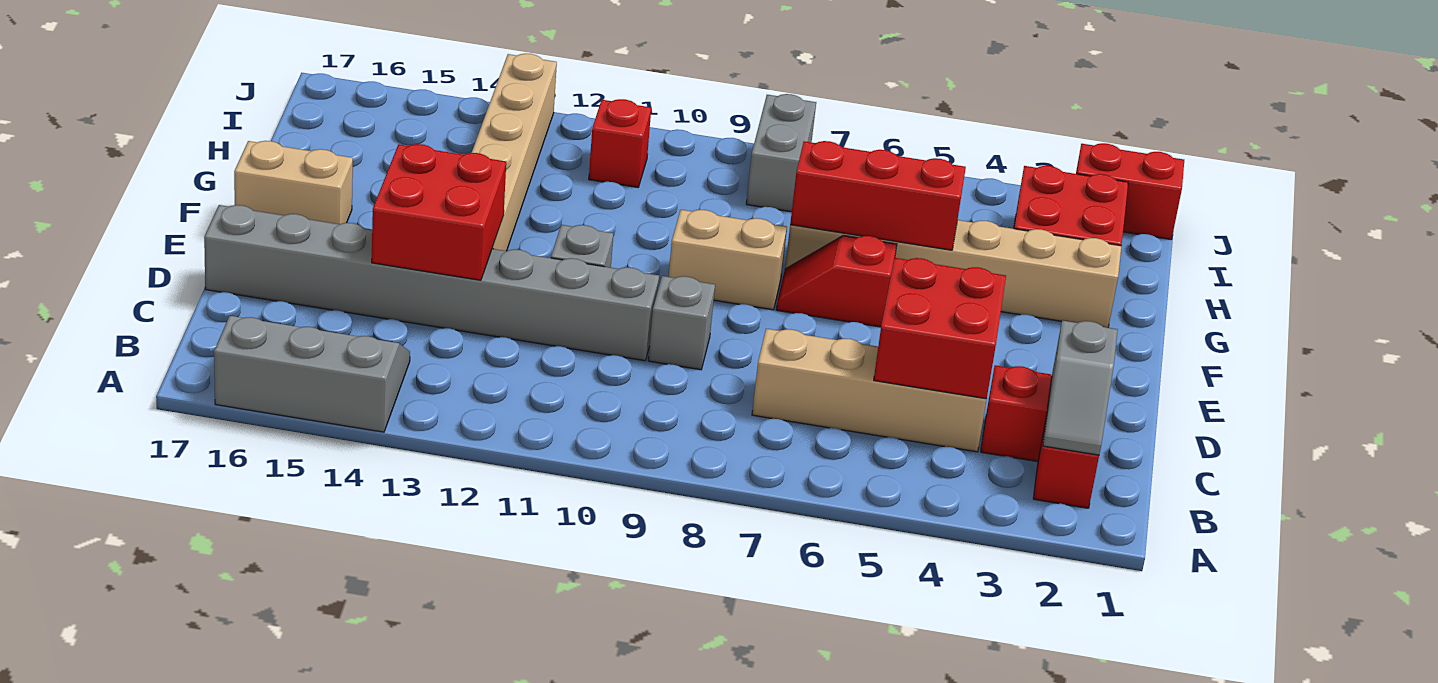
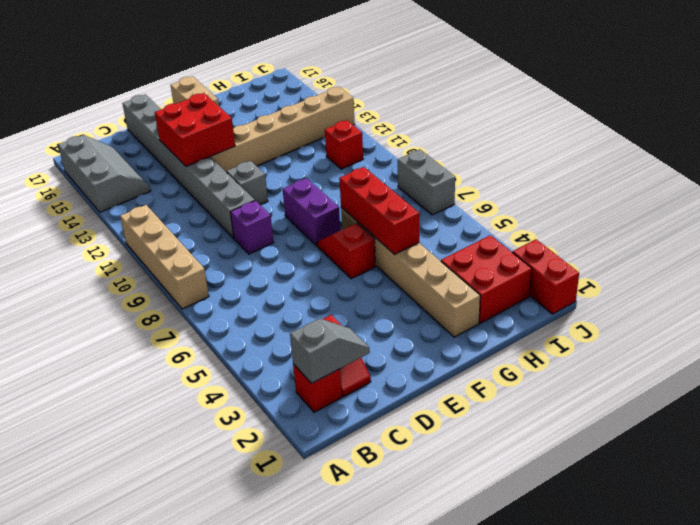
grey slope B2:C2 level 2 top C -> grey slope B2:C2 level 2 top B
tan brick C4:C7 level 1 -> tan brick A8:A11 level 1
red brick C4:D5 level 2 -> none
grey brick D9 level 1 -> purple brick D9 level 1
tan brick F8:F9 level 1 -> purple brick F8:F9 level 1
grey brick I8:J8 level 1 -> grey brick J7:J8 level 1

